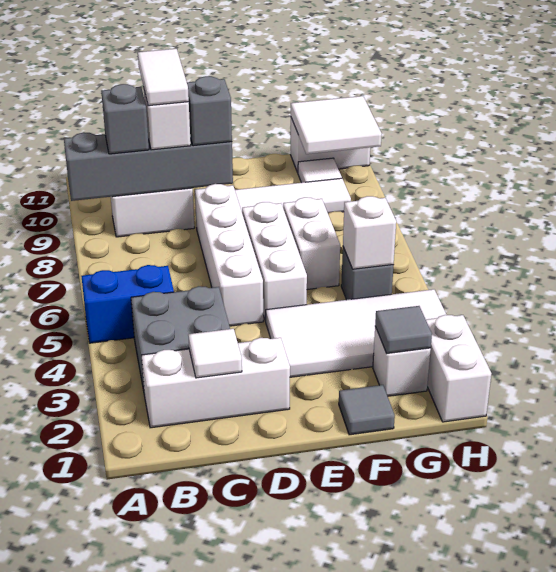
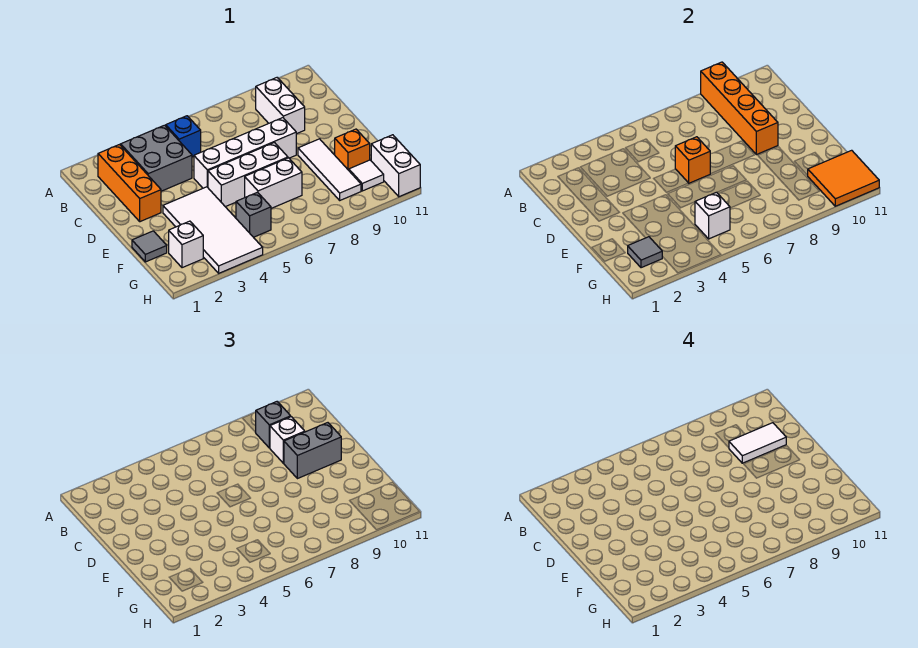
blue brick A5:B5 level 1 -> blue brick B5 level 1
grey brick A9:D9 level 2 -> orange brick A9:D9 level 2
white brick B2:D2 level 1 -> orange brick B2:D2 level 1
white tile C2 level 2 -> none
none -> orange brick D6 level 2
grey brick D9 level 3 -> grey brick D9:D10 level 3
none -> orange brick F10 level 1
white tile G10:H11 level 2 -> orange tile G10:H11 level 2
white brick H1:H2 level 1 -> none

